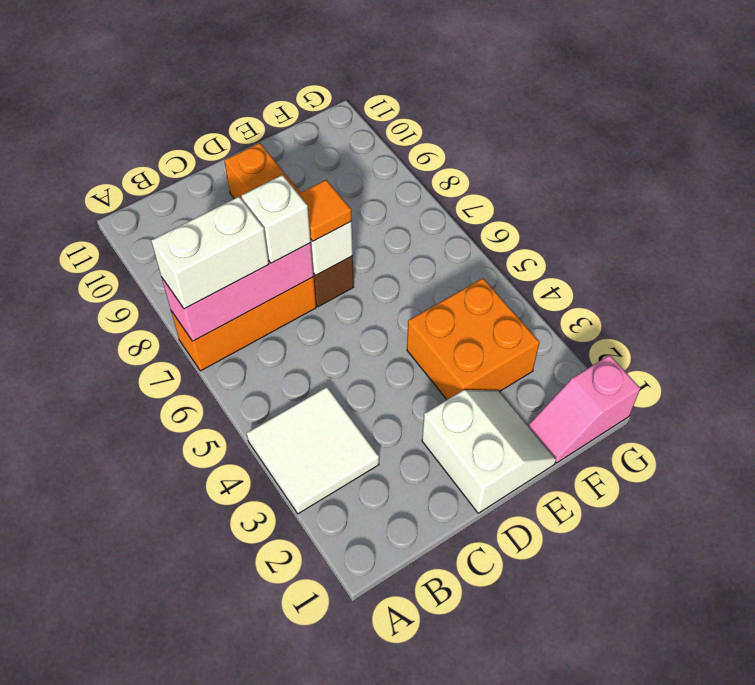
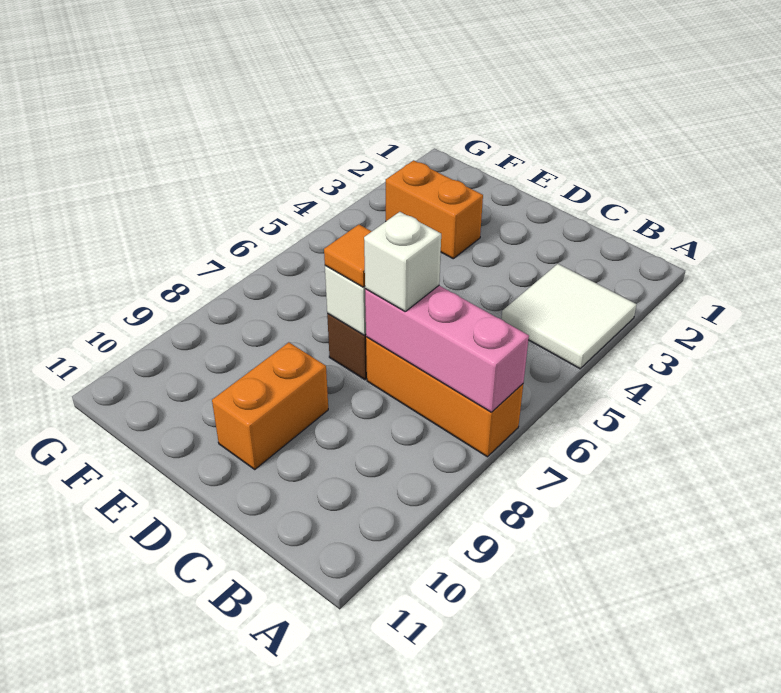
white brick A7:B7 level 3 -> none
white slope D1:E2 level 1 top D -> none
orange brick E3:F4 level 1 -> orange brick E3:F3 level 1
pink slope F1:G1 level 1 top G -> none

